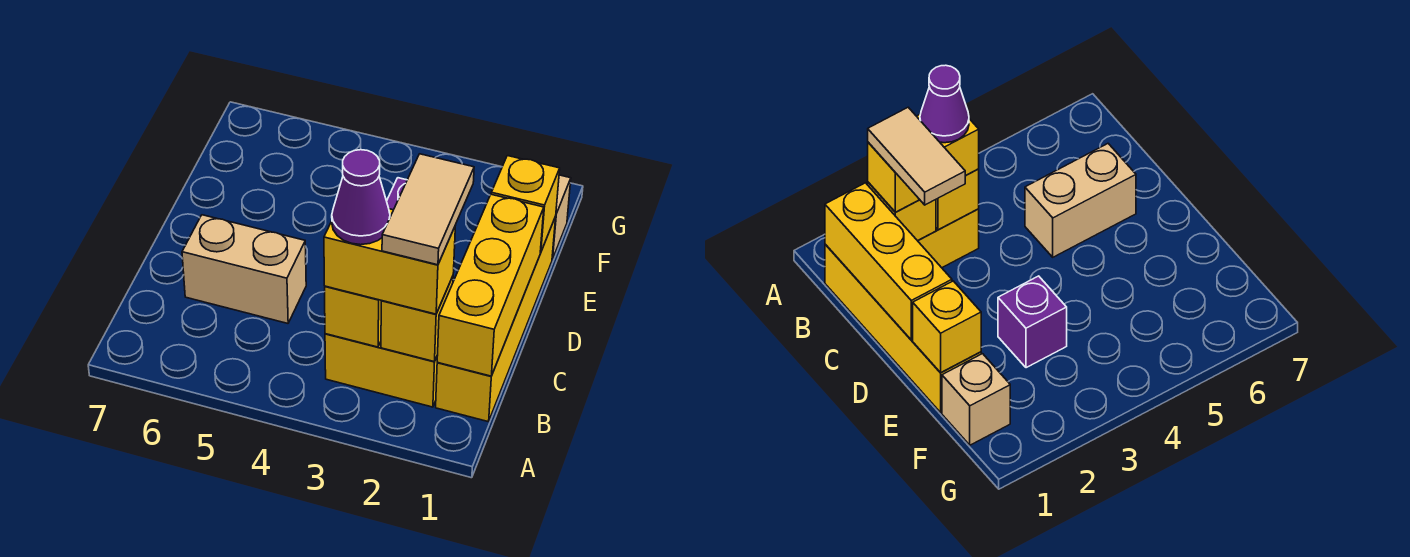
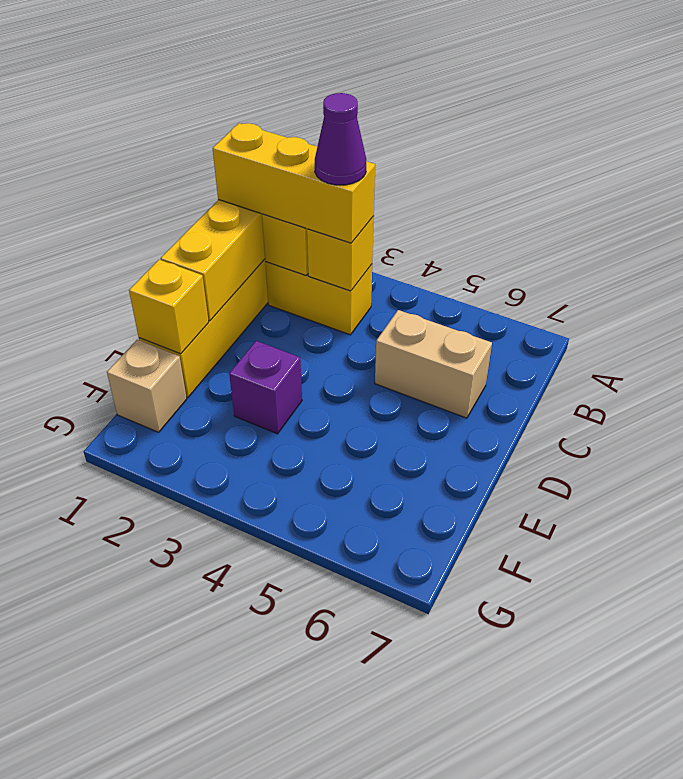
yellow brick B2:B3 level 3 -> yellow brick B1:B3 level 3
tan tile B2:C2 level 4 -> none

